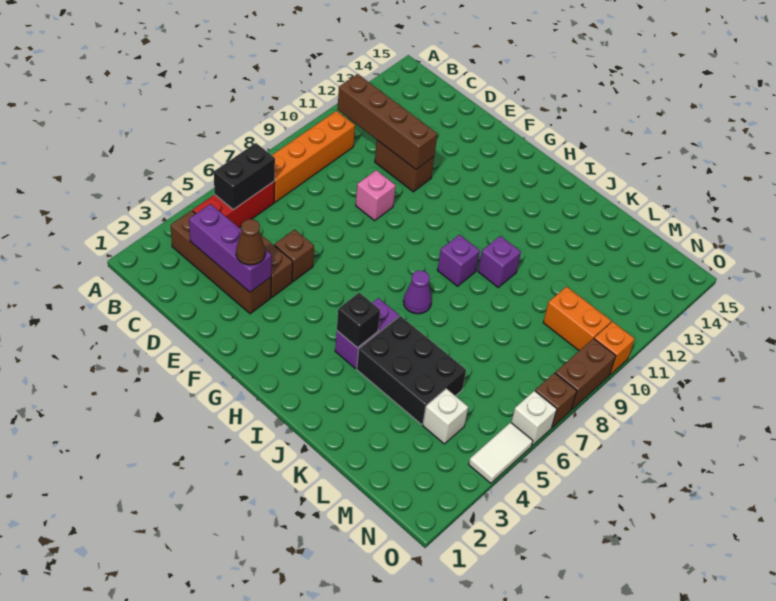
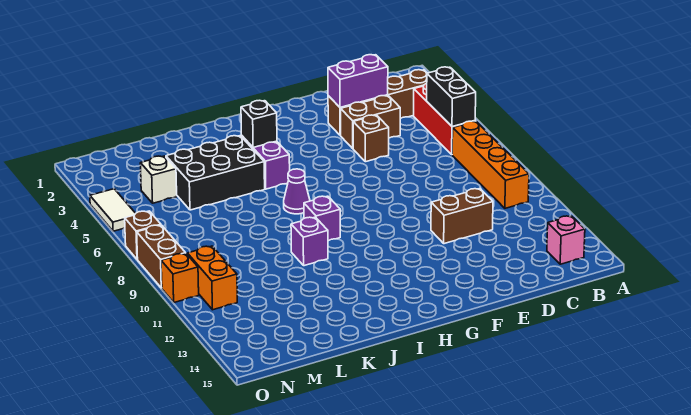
brown brick B11:E11 level 2 -> none
purple brick C3:E3 level 2 -> purple brick D3:E3 level 2
brown cone E3 level 3 -> none
pink brick E9 level 1 -> pink brick B14 level 1
orange brick M10:N10 level 1 -> orange brick N10:N11 level 1
white brick O6 level 1 -> none

